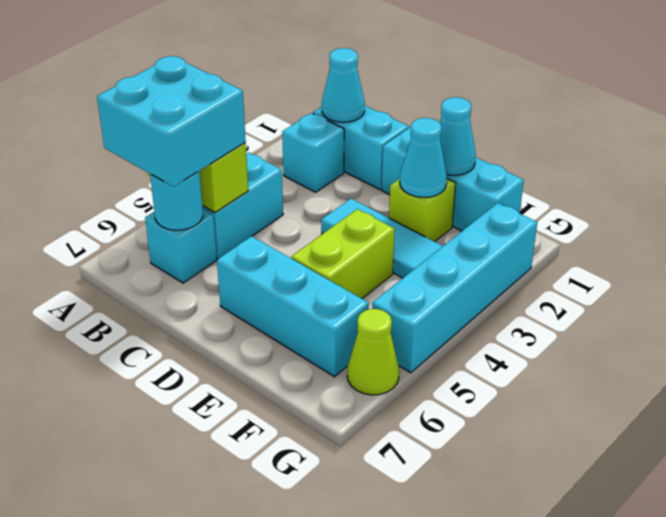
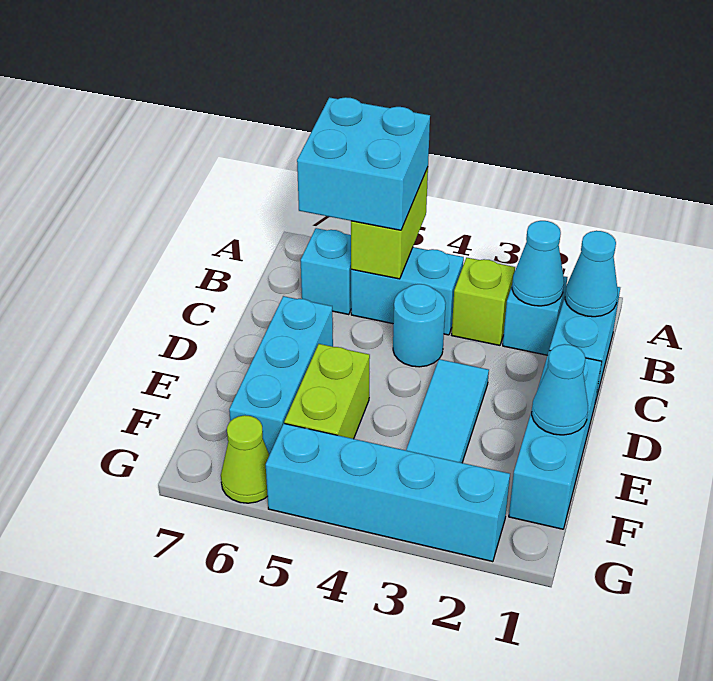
cyan round brick B6 level 2 -> cyan round brick C4 level 1
lime brick E2 level 1 -> lime brick B3 level 1
cyan cone E2 level 2 -> cyan cone B2 level 2
lime brick E4:E5 level 1 -> lime brick E5:F5 level 1

